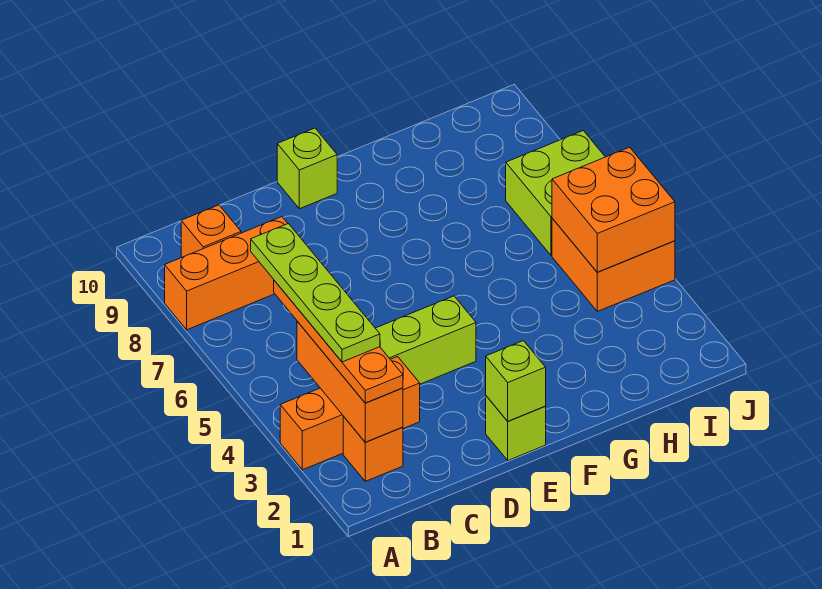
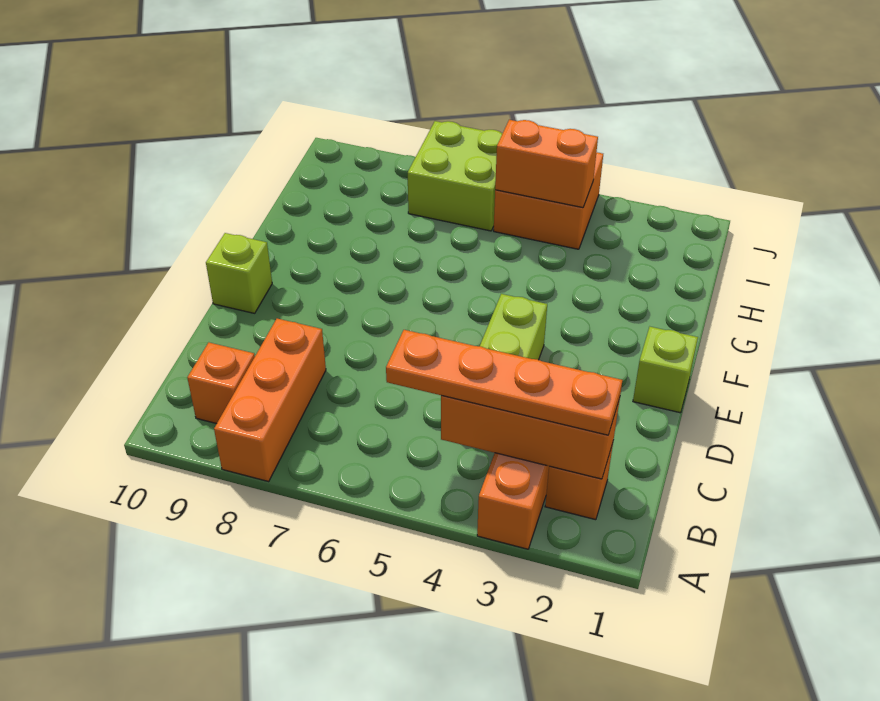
lime plate B3:B6 level 4 -> none
lime brick E1 level 2 -> none
orange brick I4:J5 level 2 -> orange brick I4:I5 level 2

